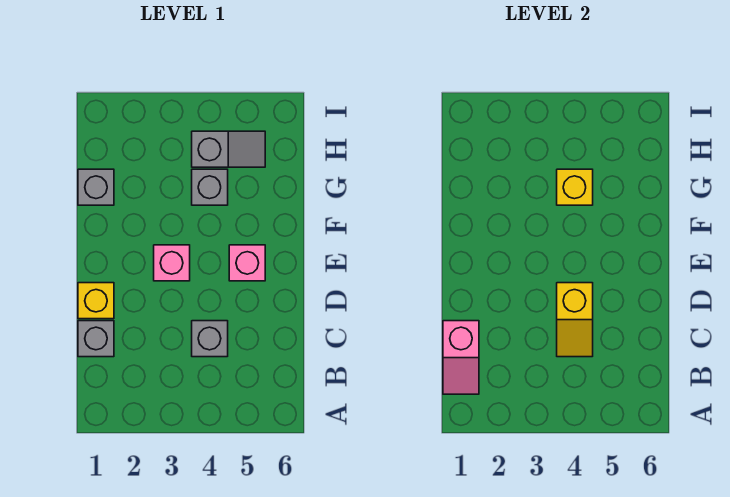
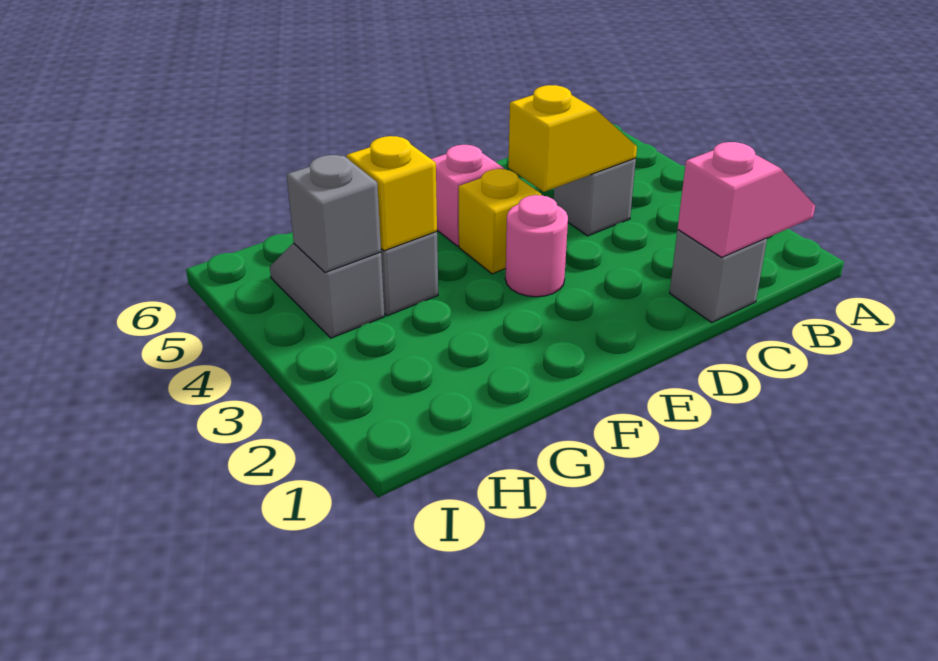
yellow brick D1 level 1 -> yellow brick E4 level 1
pink brick E3 level 1 -> pink round brick E3 level 1
grey brick G1 level 1 -> grey brick H4 level 2

